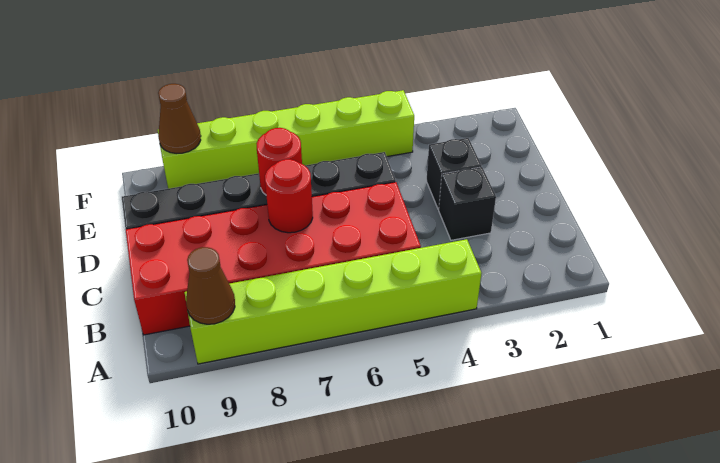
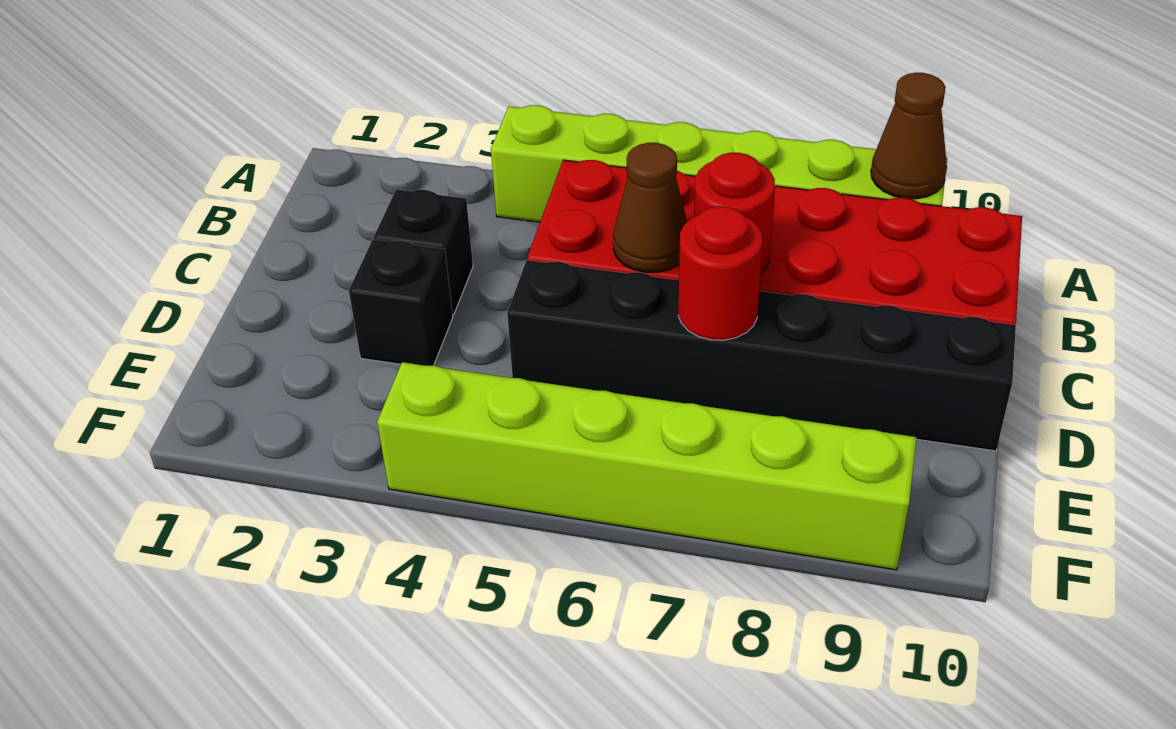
brown cone F9 level 2 -> brown cone C6 level 2

